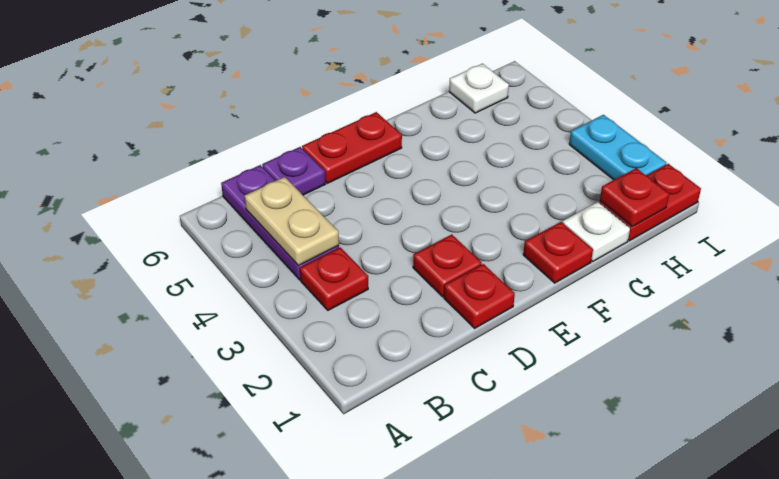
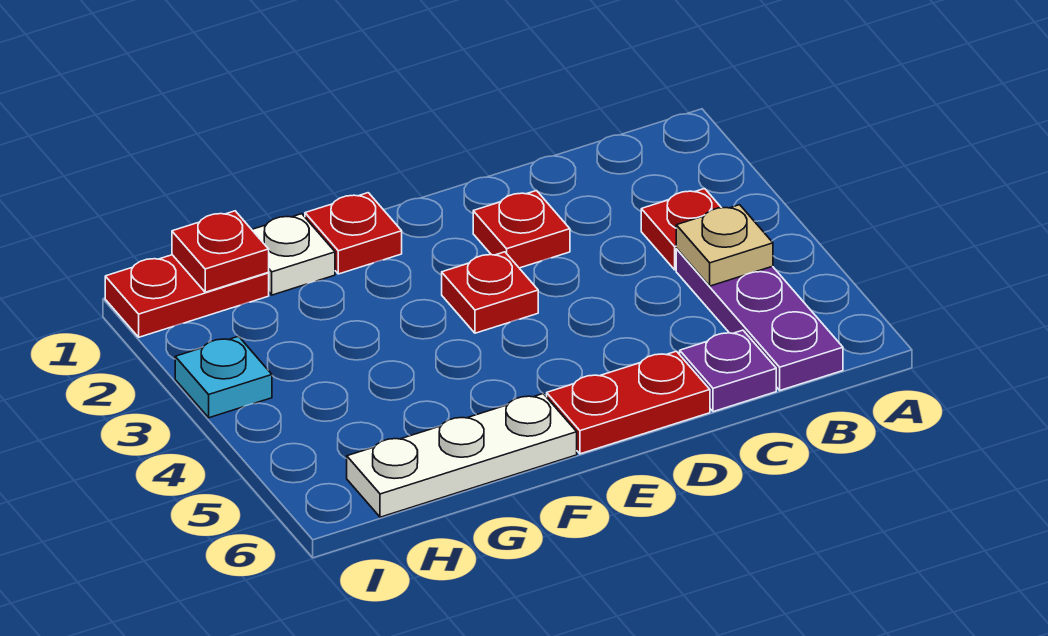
tan plate B4:B5 level 2 -> tan plate B4 level 2
red plate D1 level 1 -> red plate E3 level 1
white plate H6 level 1 -> white plate F6:H6 level 1
cyan plate I2:I3 level 1 -> cyan plate I3 level 1

